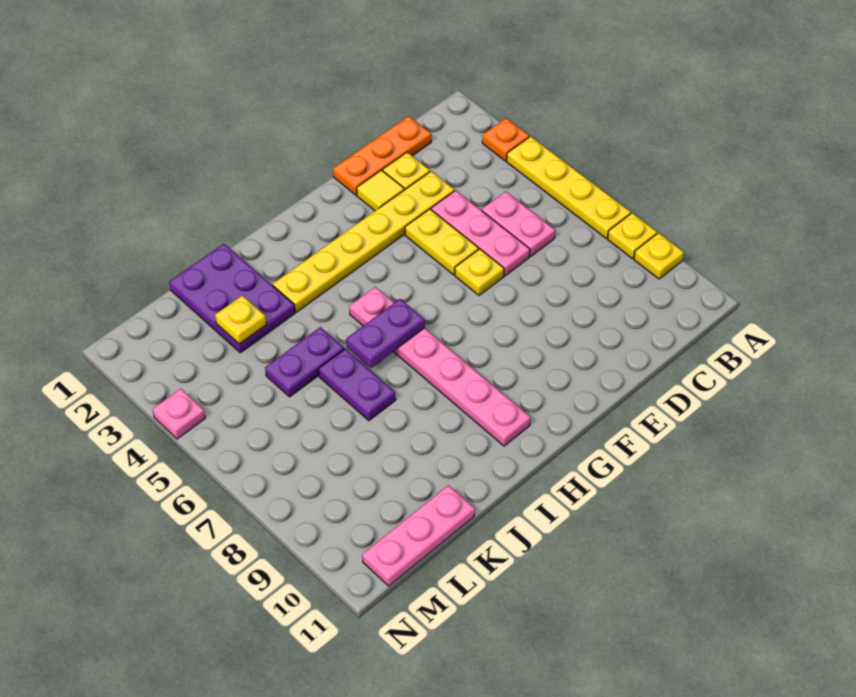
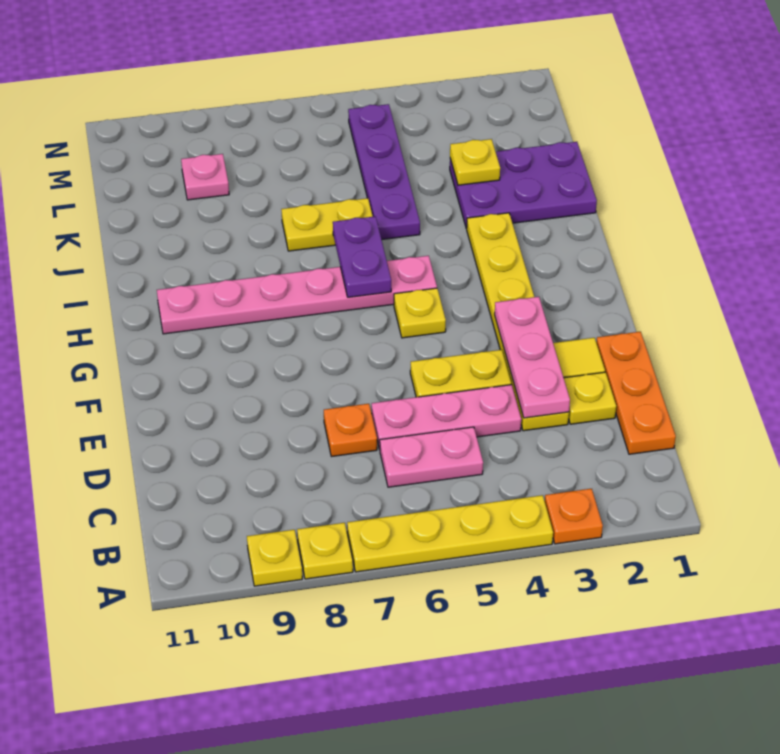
none -> orange plate D7 level 1
yellow plate E6 level 1 -> yellow plate G5 level 1
purple plate J5:K5 level 1 -> purple plate J5:M5 level 1
purple plate J6:J7 level 1 -> yellow plate J6:J7 level 1
pink plate K11:M11 level 1 -> pink plate D3:F3 level 2
pink plate N4 level 1 -> pink plate L9 level 1

